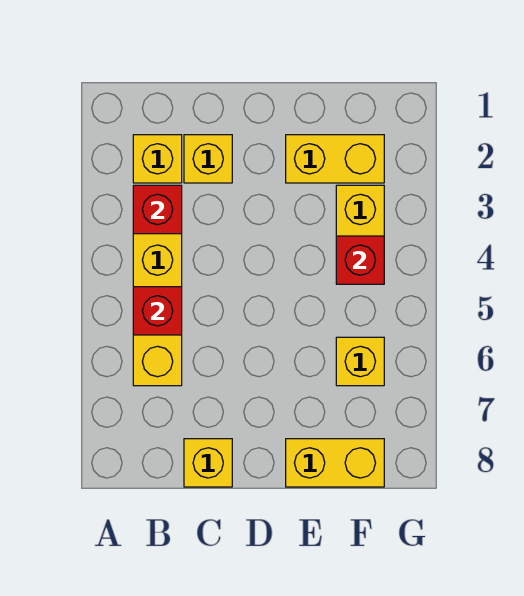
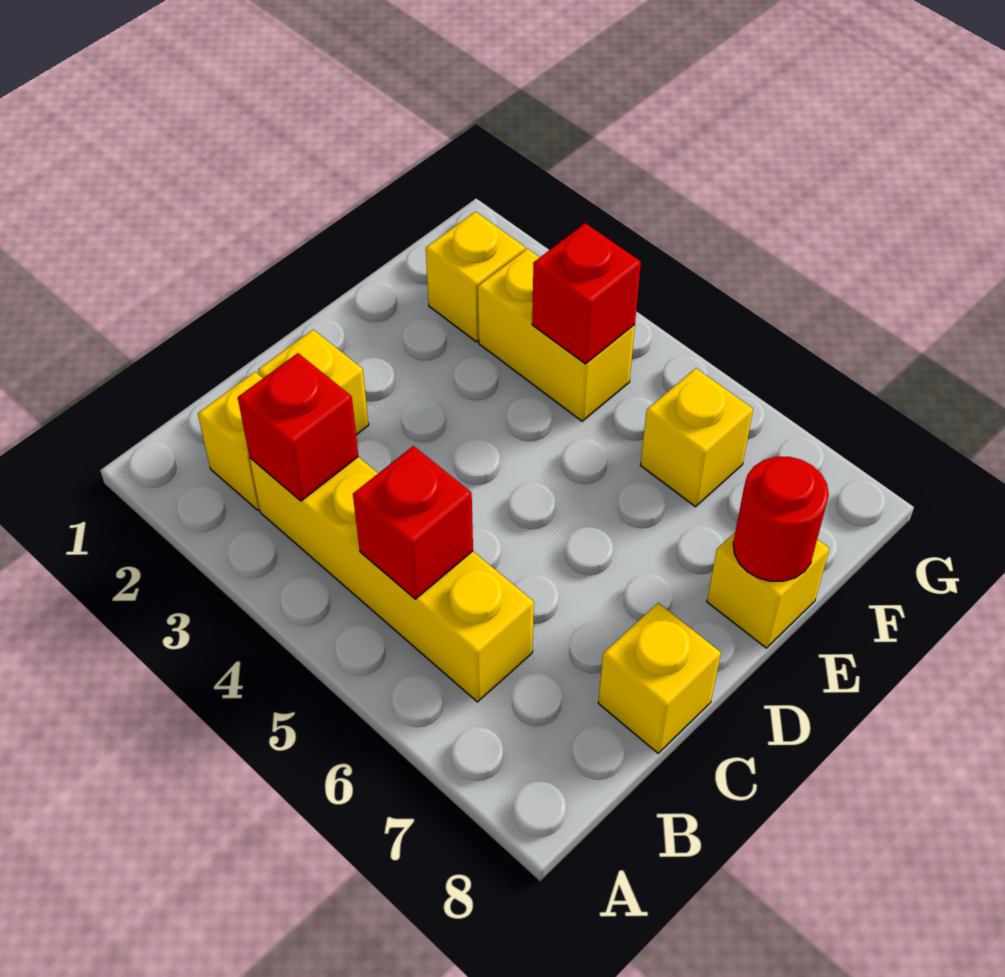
yellow brick E2:F2 level 1 -> yellow brick F2 level 1
yellow brick E8:F8 level 1 -> yellow brick E8 level 1
none -> red round brick E8 level 2

